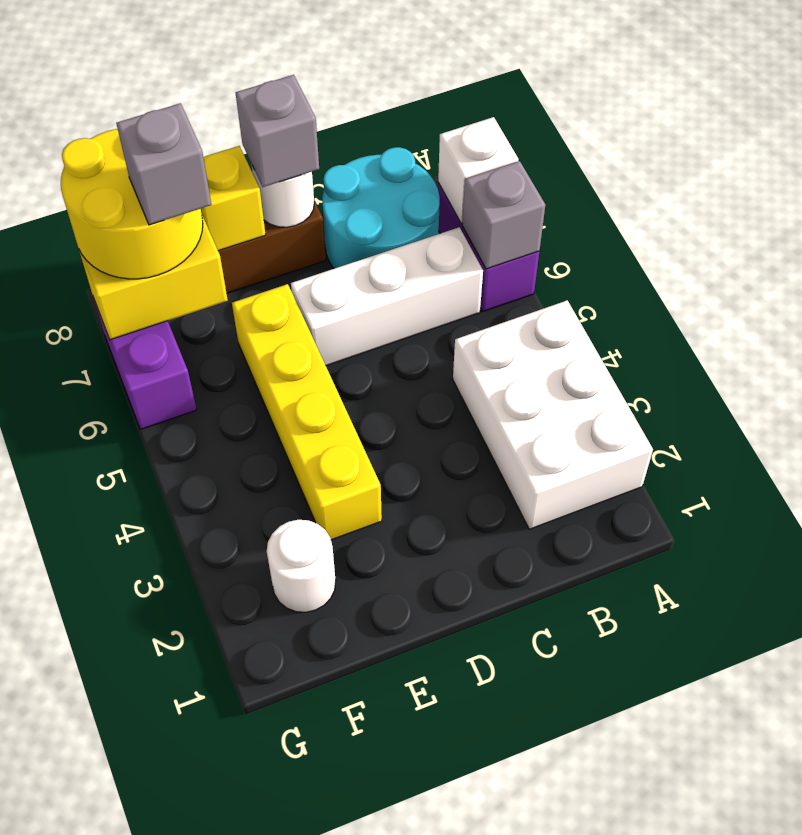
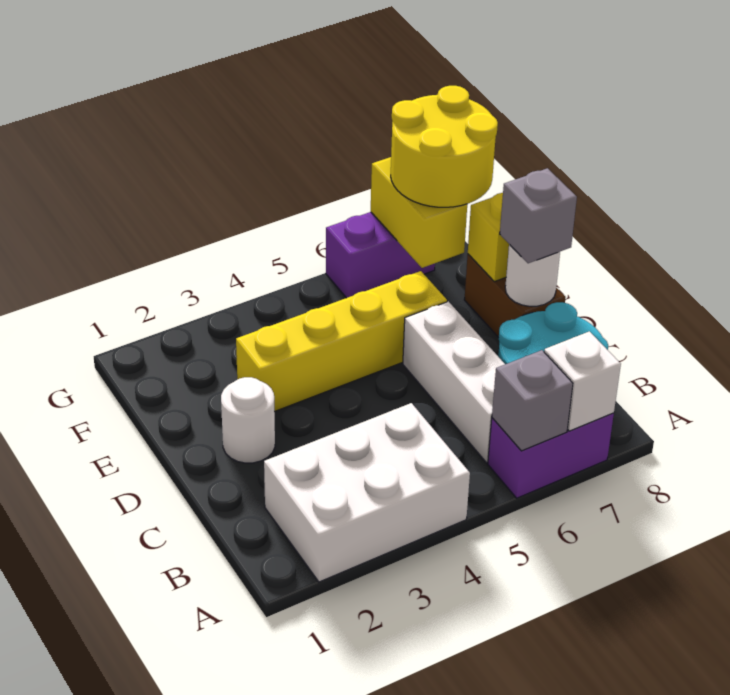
white round brick F2 level 1 -> white round brick D2 level 1
grey brick F7 level 4 -> none

